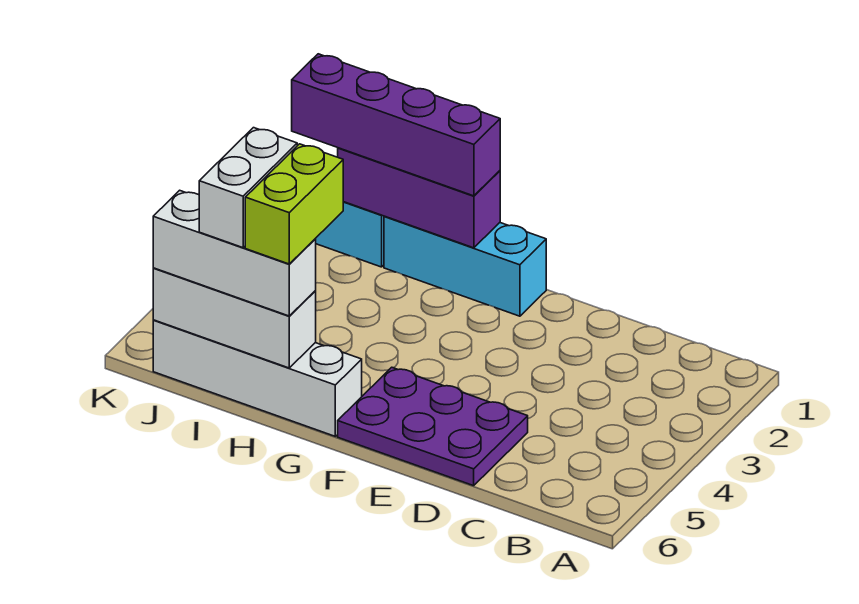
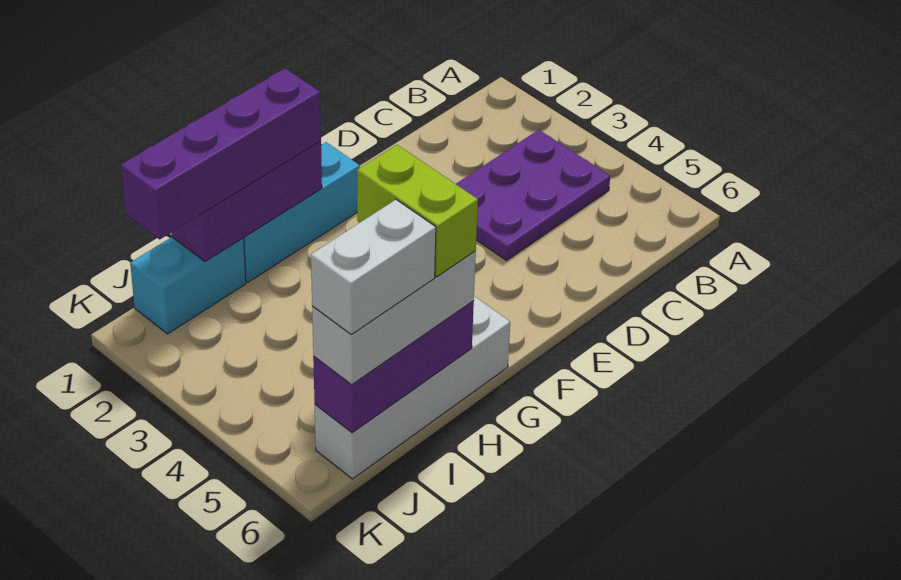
purple plate D5:F6 level 1 -> purple plate B3:D4 level 1
white brick H6:J6 level 2 -> purple brick H6:J6 level 2
white brick I5:I6 level 4 -> white brick I6:J6 level 4

